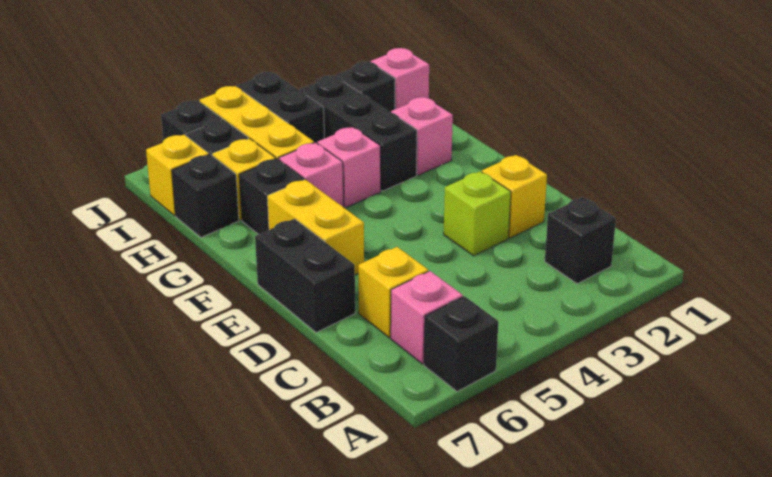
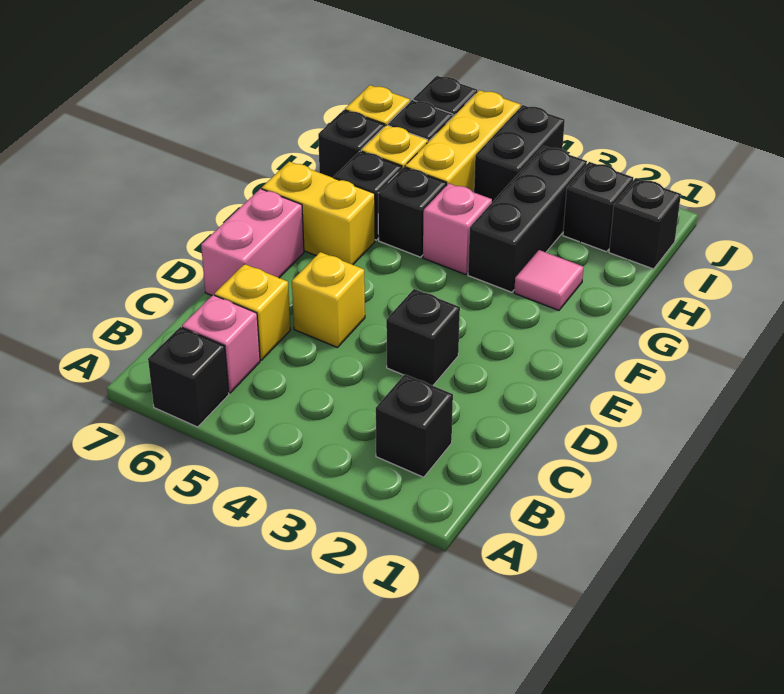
yellow brick D2 level 1 -> yellow brick D5 level 1
lime brick D3 level 1 -> black brick D3 level 1
black brick D7:E7 level 1 -> pink brick D7:E7 level 1
yellow brick E6:F6 level 1 -> yellow brick F6:F7 level 1
pink brick G2 level 1 -> pink tile G2 level 1
pink brick G5 level 1 -> black brick G5 level 1
pink brick I1 level 1 -> black brick I1 level 1

